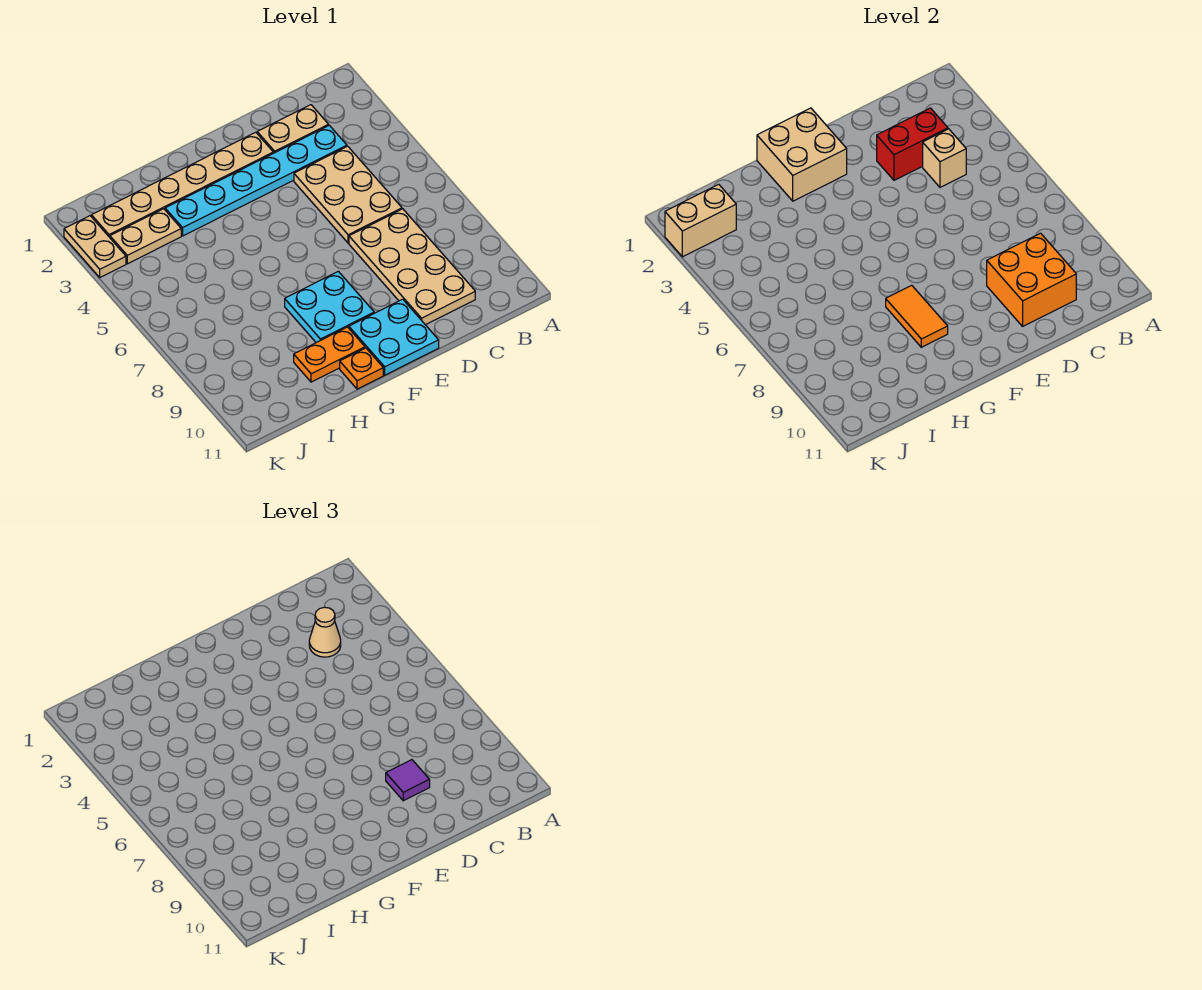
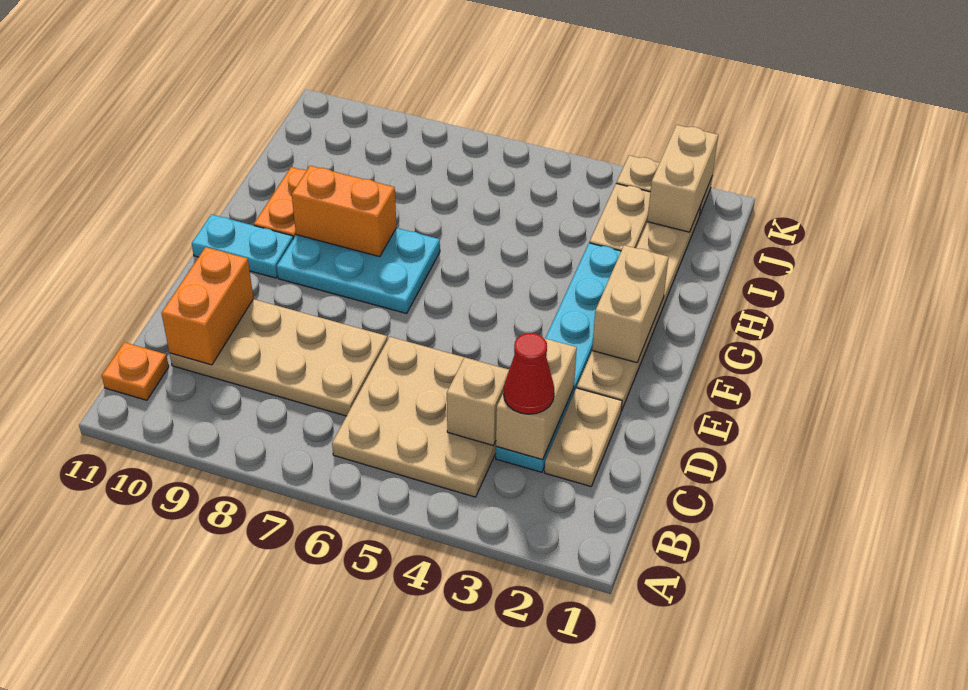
red brick C3:D3 level 2 -> tan brick C3:D3 level 2
tan cone C3 level 3 -> red cone C3 level 3
tan plate C4:D6 level 1 -> tan plate B4:D6 level 1
orange brick C9:D10 level 2 -> orange brick C10:D10 level 2
purple tile D9 level 3 -> none
cyan plate E10:F11 level 1 -> cyan plate F10:F11 level 1
tan brick F1:G2 level 2 -> tan brick F2:G2 level 2
cyan plate F8:G9 level 1 -> cyan plate F7:G9 level 1
orange tile G8:G9 level 2 -> orange brick G8:G9 level 2
orange plate G11 level 1 -> orange plate B11 level 1

